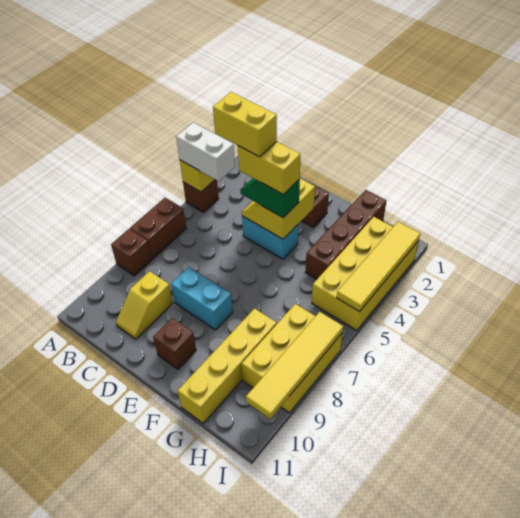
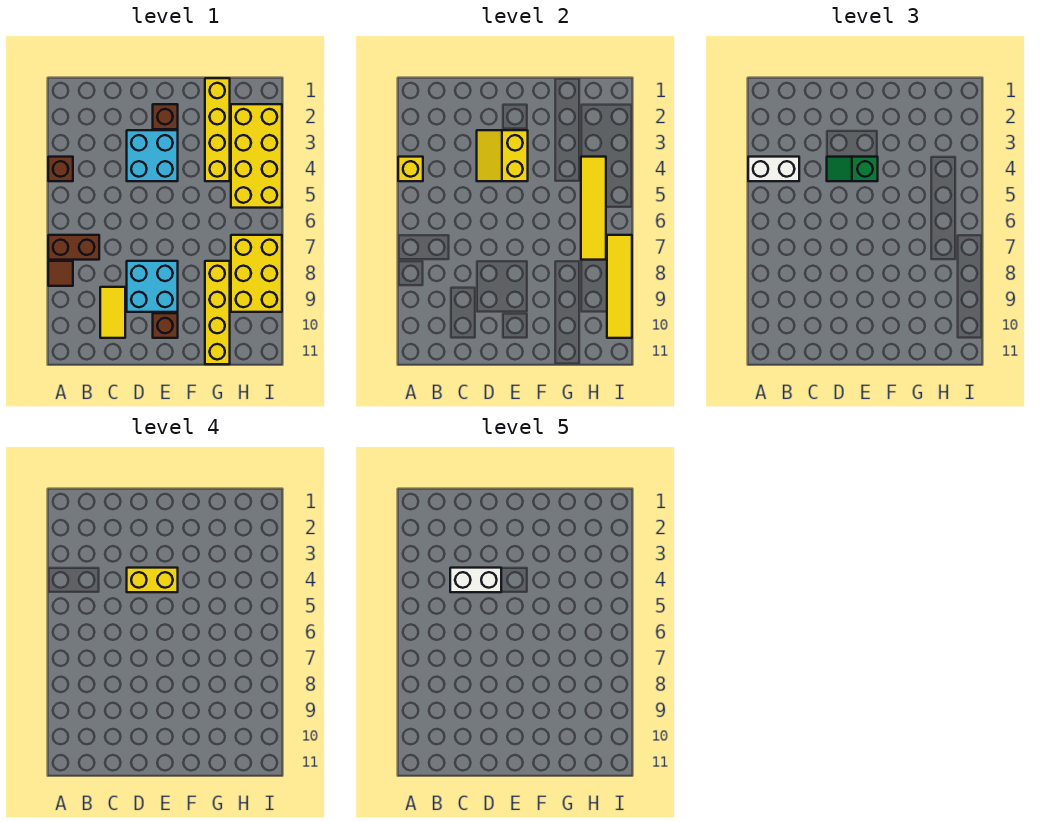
brown brick A6:A7 level 1 -> brown brick A7:B7 level 1
brown brick A8 level 1 -> brown tile A8 level 1
yellow brick C4:D4 level 5 -> white brick C4:D4 level 5
yellow slope C9:C10 level 1 top 9 -> yellow tile C9:C10 level 1
cyan brick D4:E4 level 1 -> cyan brick D3:E4 level 1
cyan brick D8:E8 level 1 -> cyan brick D8:E9 level 1
brown brick G1:G4 level 1 -> yellow brick G1:G4 level 1
yellow tile I2:I5 level 2 -> yellow tile H4:H7 level 2

